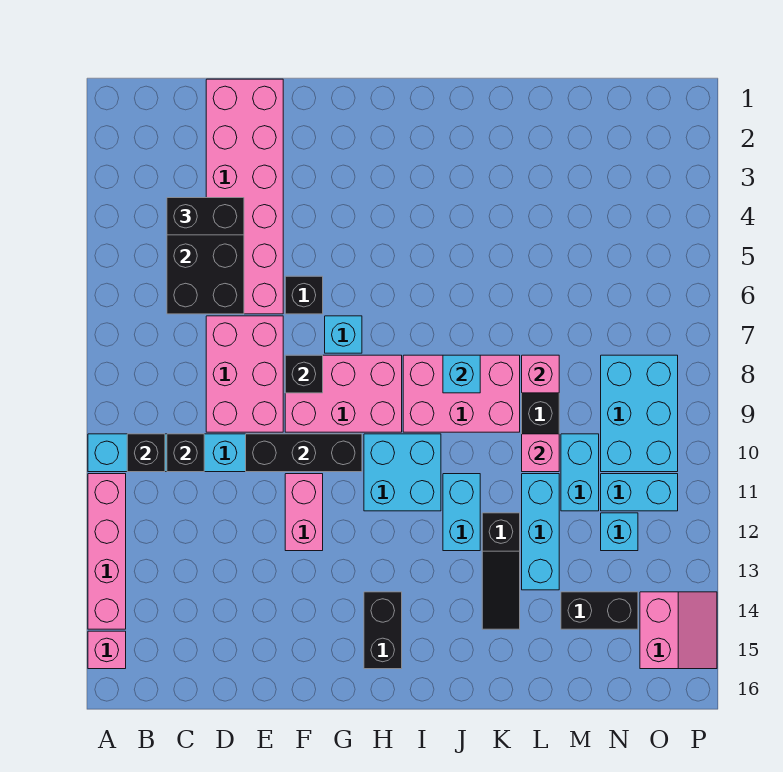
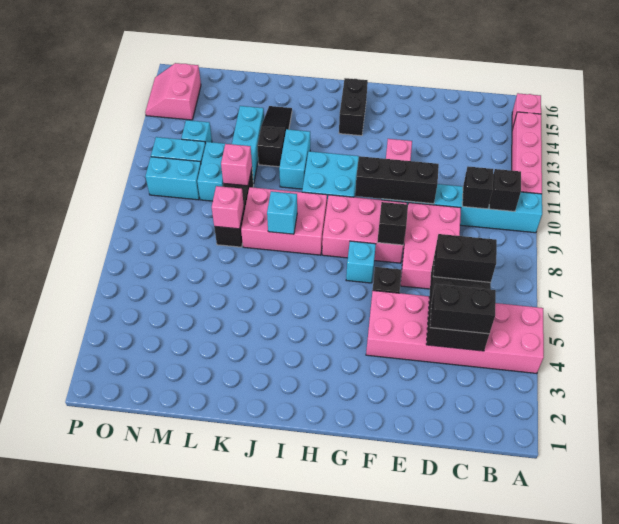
pink brick D1:E6 level 1 -> pink brick A4:F5 level 1
black brick M14:N14 level 1 -> black brick C6:D6 level 3
cyan brick N8:O10 level 1 -> cyan brick N10:O10 level 1

